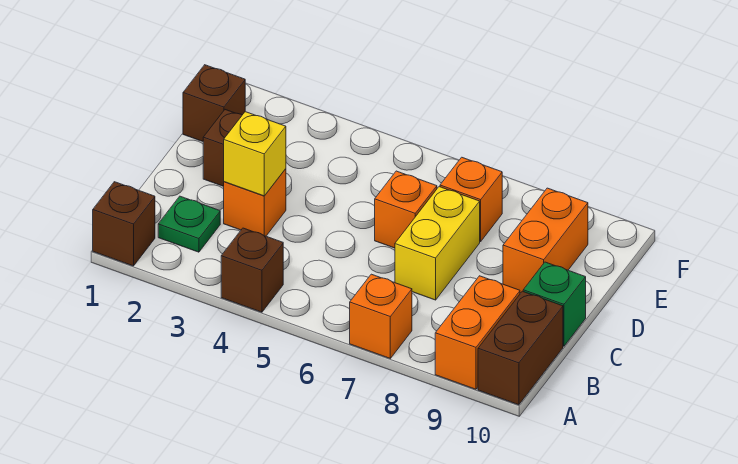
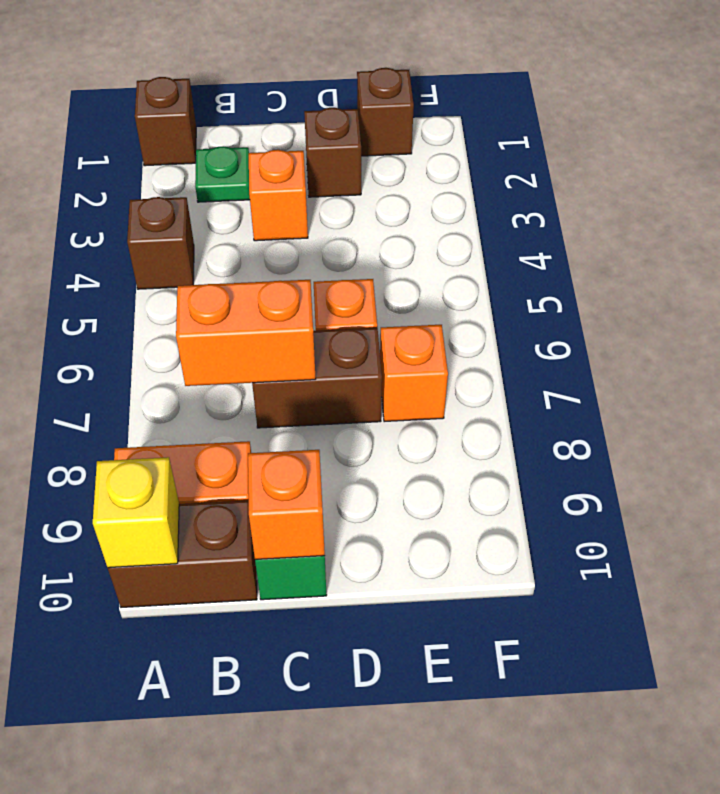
orange brick A7 level 1 -> orange brick C10 level 2
yellow brick C3 level 2 -> yellow brick A10 level 2
yellow brick C7:D7 level 1 -> brown brick C7:D7 level 1
orange brick D9:E9 level 1 -> orange brick B7:C7 level 2

